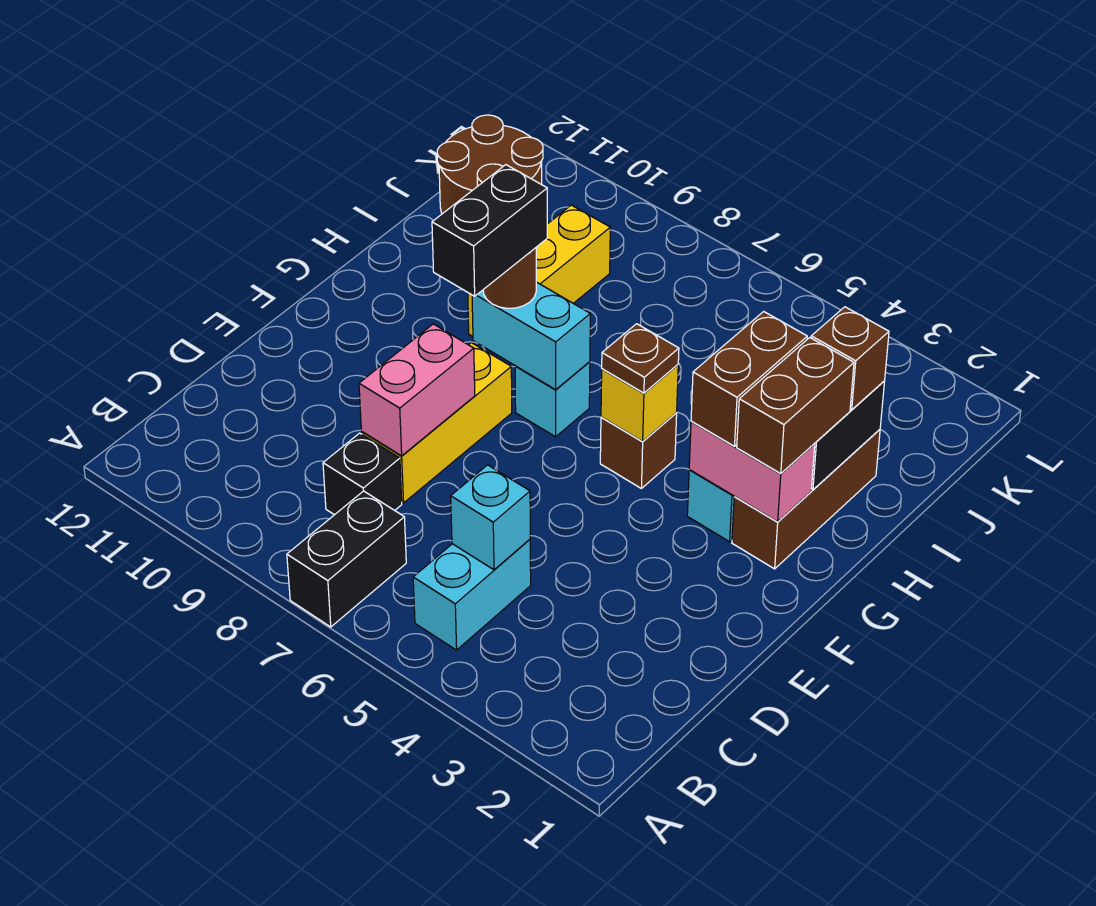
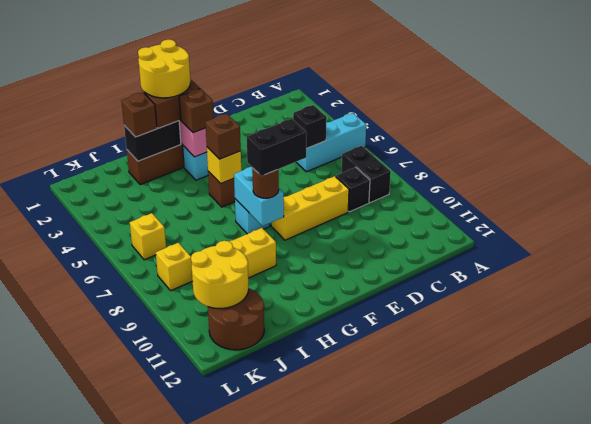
black brick A7:B7 level 1 -> black brick B7:B8 level 1
cyan brick B5:C5 level 1 -> cyan brick A5:C5 level 1
cyan brick C5 level 2 -> black brick C5 level 2
pink brick D8:E8 level 2 -> none
none -> yellow round brick G1:H2 level 4
brown brick G3:H3 level 3 -> brown brick G3 level 3
brown plate G5 level 3 -> brown brick G5 level 3
none -> yellow round brick J10:K11 level 2
none -> yellow brick K6 level 1
none -> yellow brick K8 level 1

